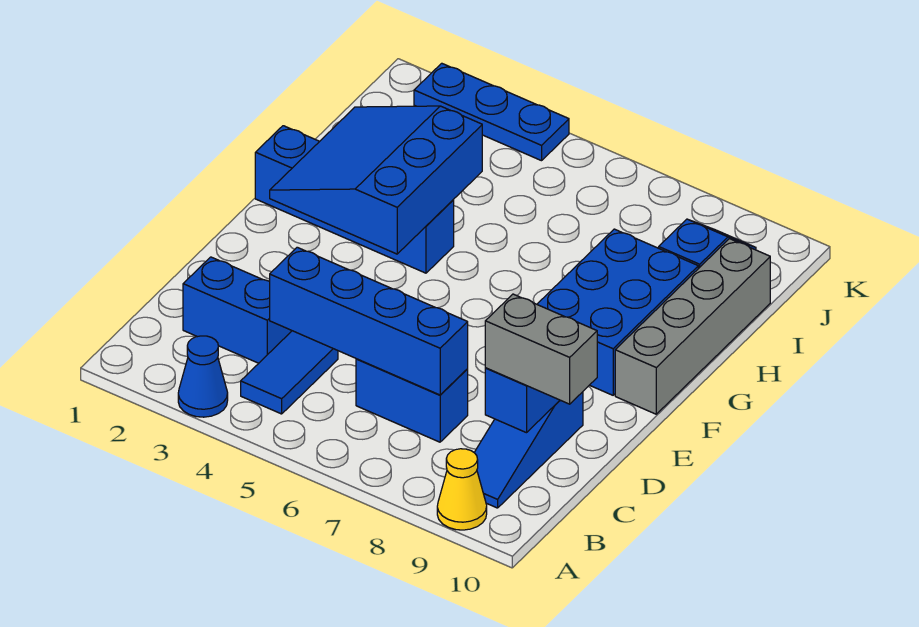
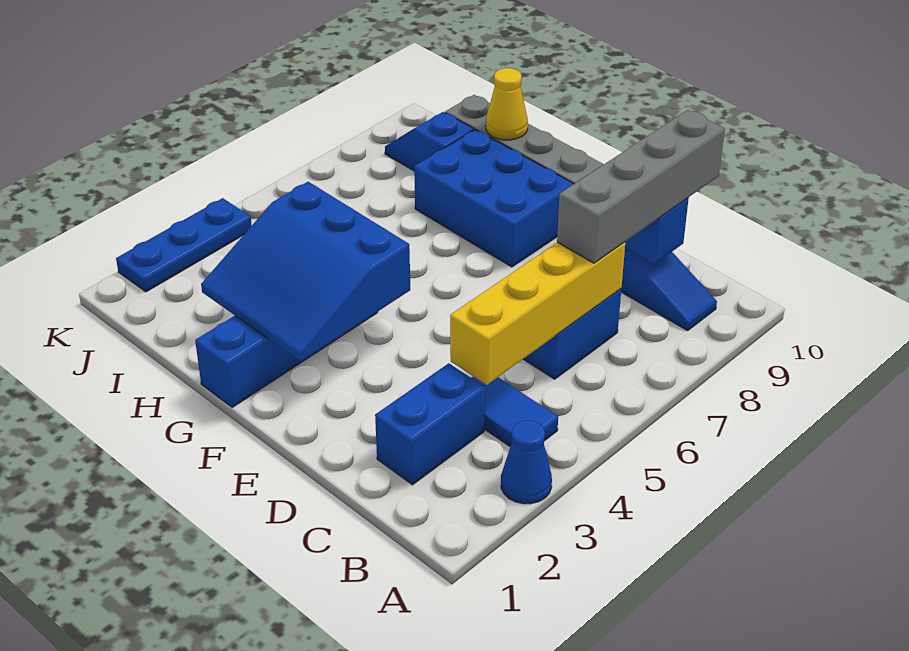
yellow cone A9 level 1 -> yellow cone H10 level 2
blue brick C4:C7 level 2 -> yellow brick C4:C7 level 2
grey brick C9:C10 level 3 -> grey brick C7:C10 level 3

